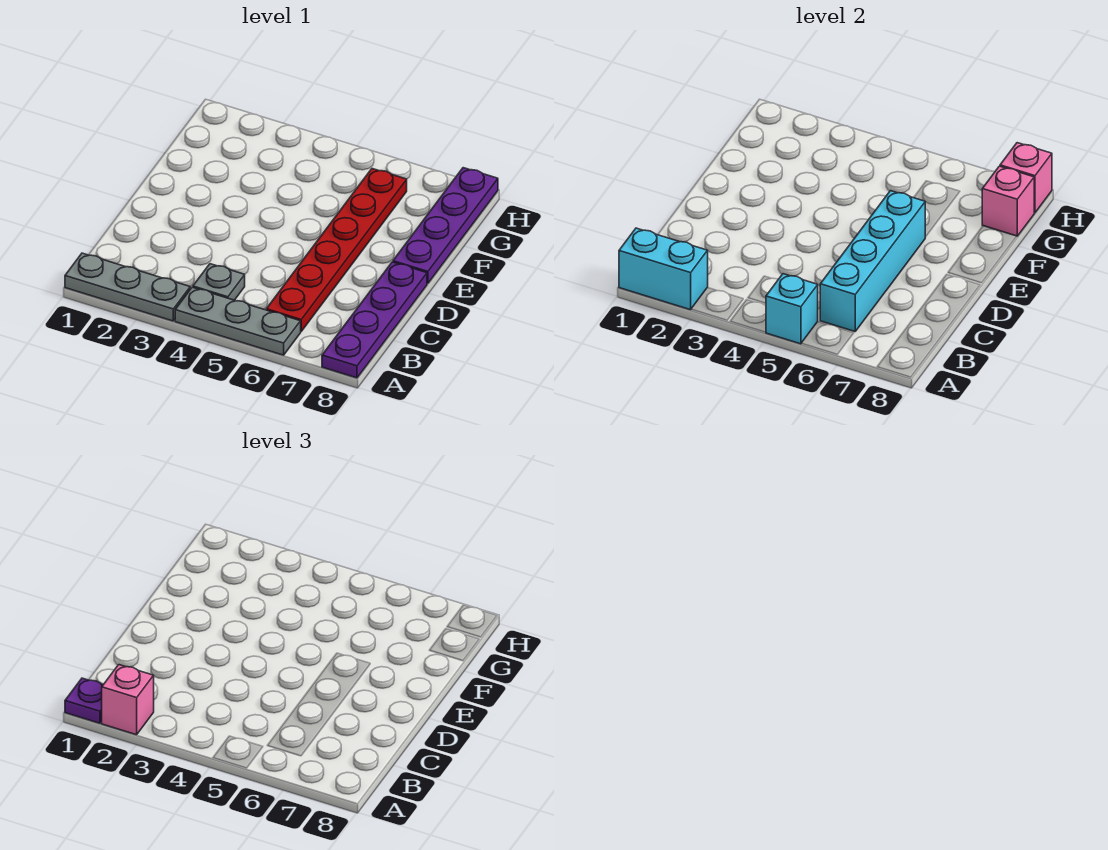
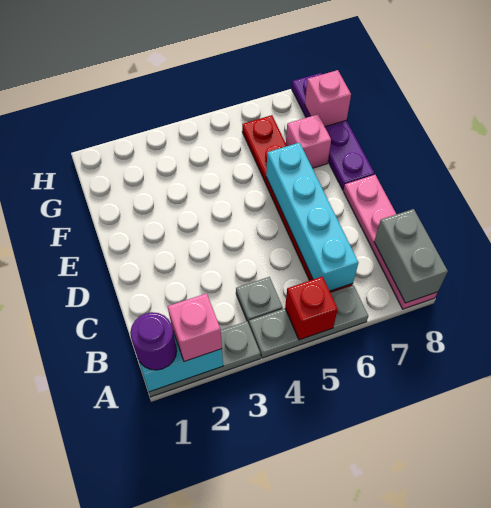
purple plate A1 level 3 -> purple round brick A1 level 3
cyan brick A5 level 2 -> red brick A5 level 2
purple plate A8:D8 level 1 -> pink plate A8:D8 level 1
none -> grey brick A8:B8 level 2
pink brick H8 level 2 -> pink brick F7 level 1

